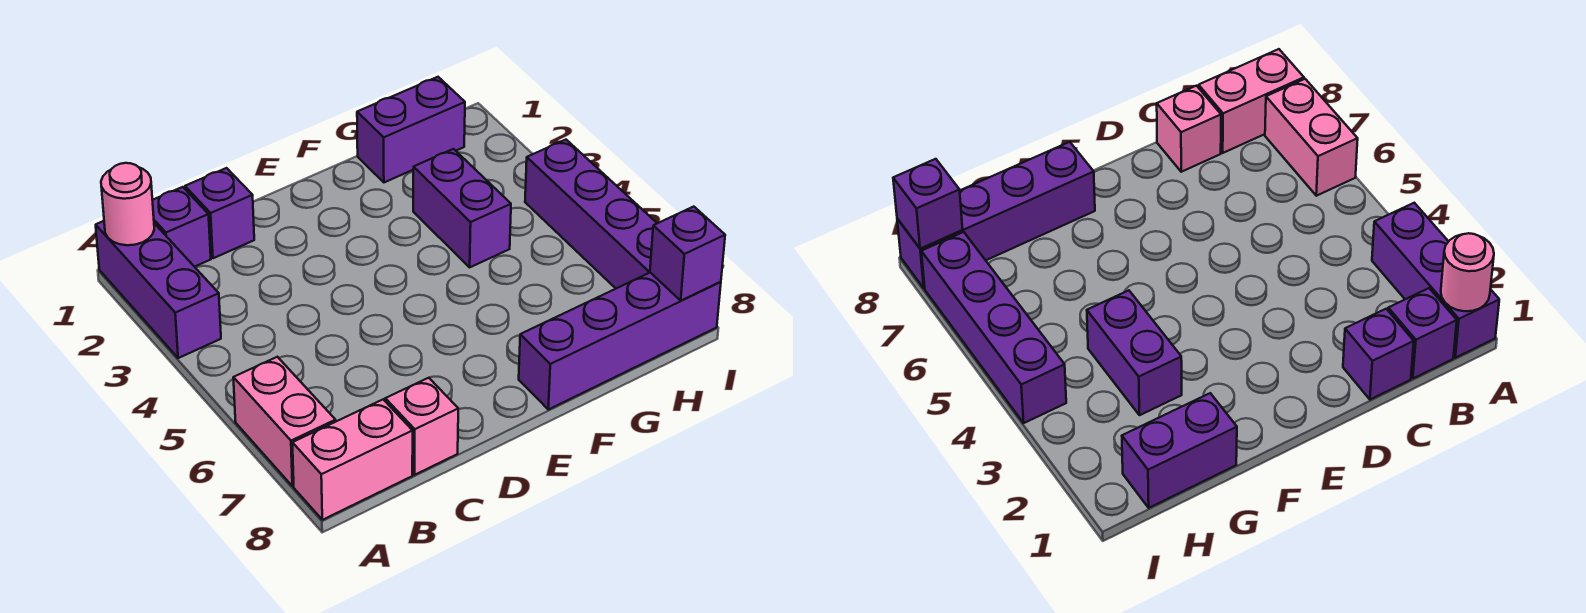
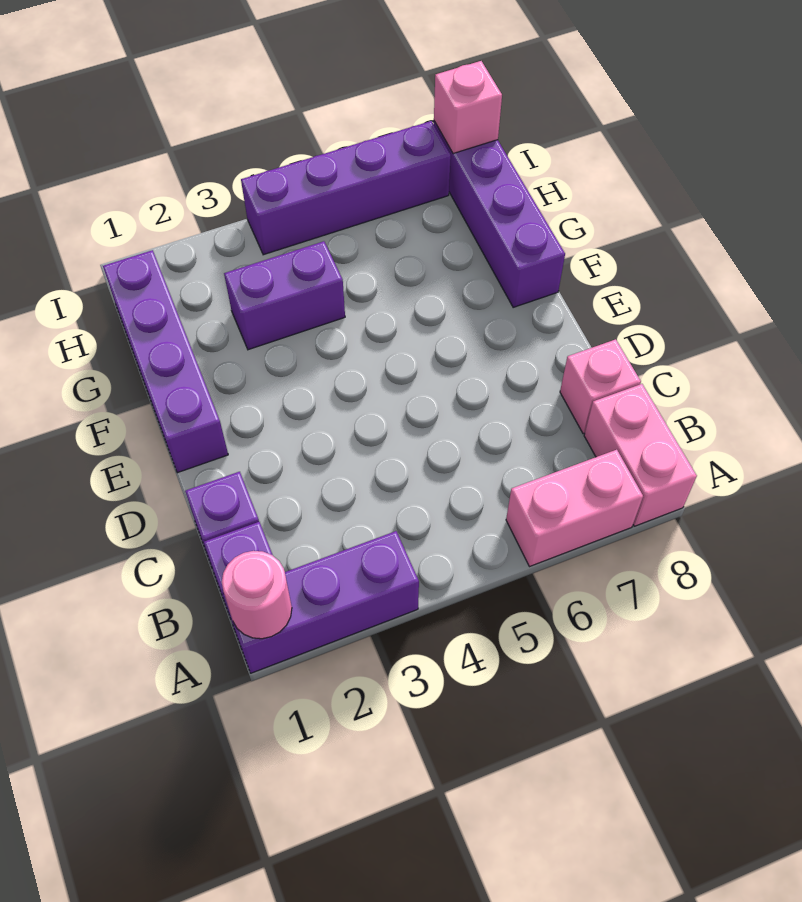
purple brick G1:H1 level 1 -> purple brick E1:H1 level 1
purple brick I8 level 2 -> pink brick I8 level 2

